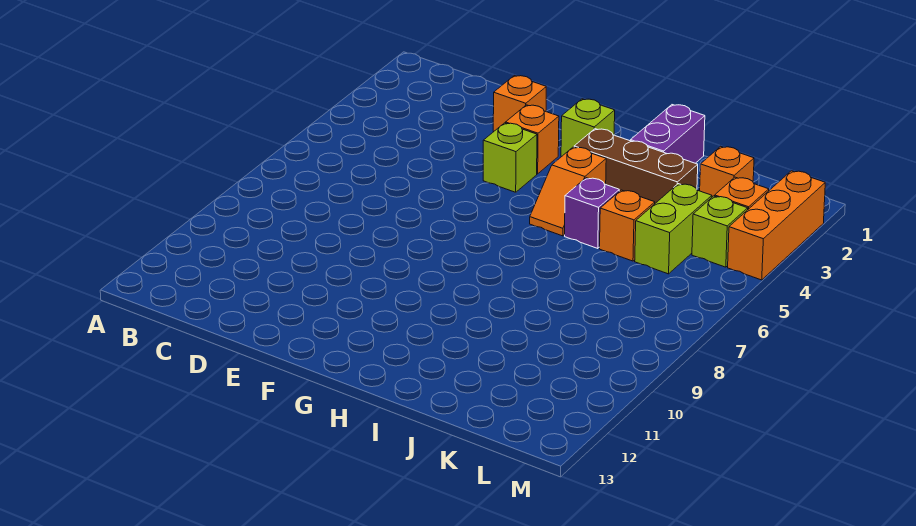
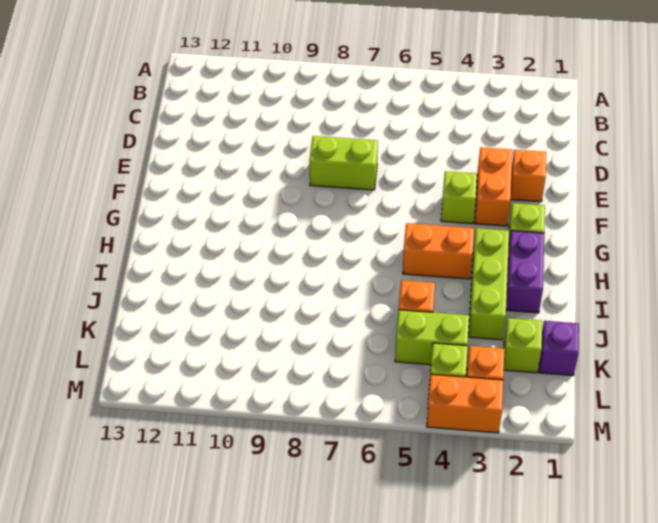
none -> lime brick E7:E8 level 1
orange brick F3 level 1 -> orange brick E3:F3 level 1
brown brick H3:J3 level 1 -> lime brick H3:J3 level 1
orange slope H4:H5 level 1 top 4 -> orange brick H4:H5 level 1
purple brick I1:I2 level 1 -> purple brick H2:I2 level 1
purple brick I5 level 1 -> purple brick K1 level 1
orange brick K2 level 1 -> lime brick K2 level 1
orange brick M2:M4 level 1 -> orange brick M3:M4 level 1

